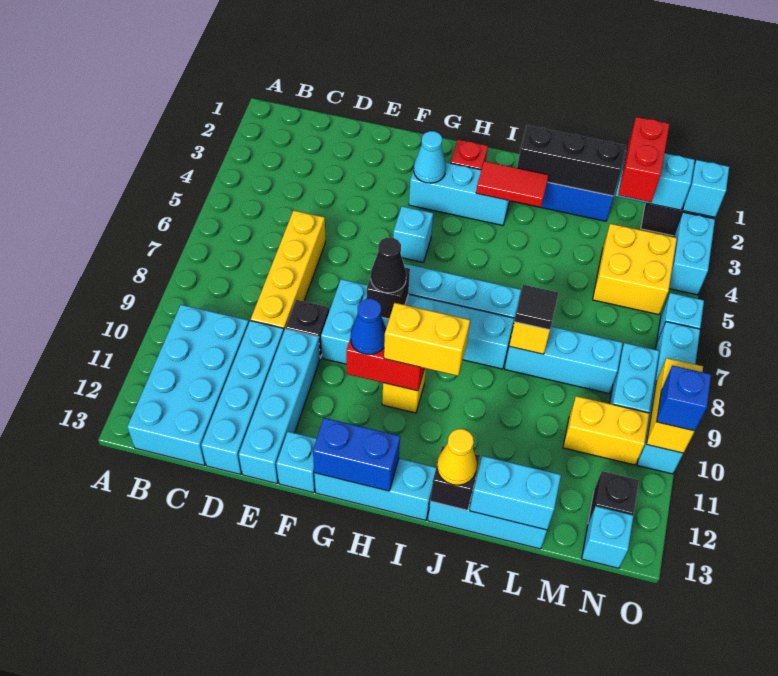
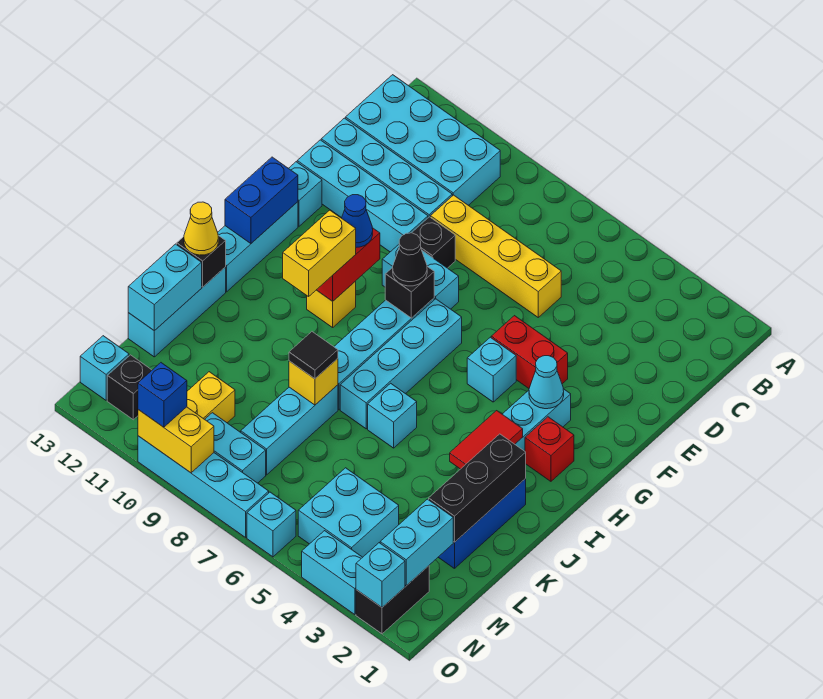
none -> cyan brick J6 level 1
red brick M2:M3 level 3 -> red brick F4:F5 level 1
yellow brick M4:N5 level 1 -> cyan brick M4:N5 level 1

